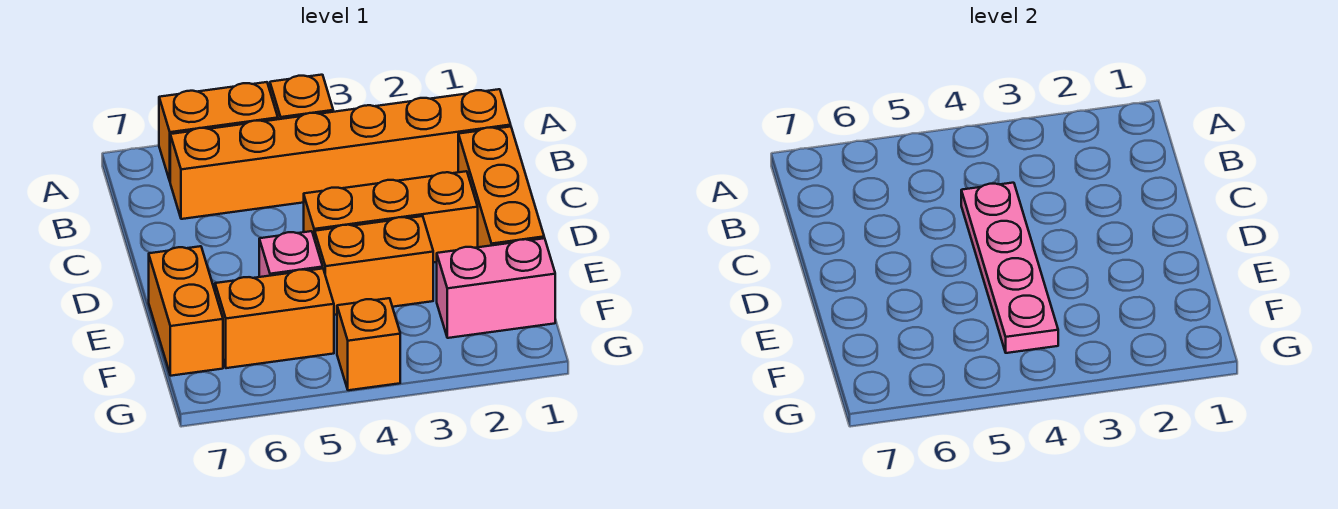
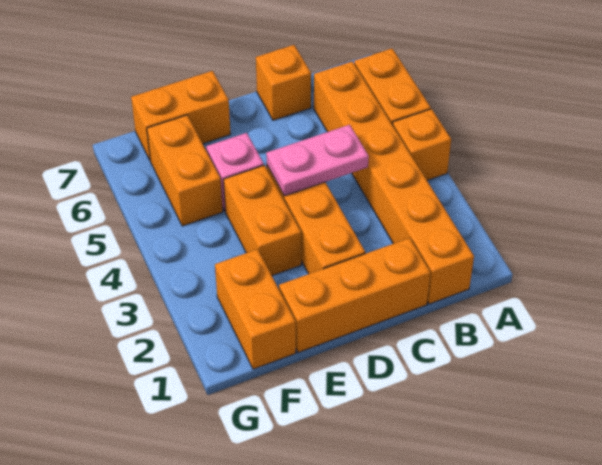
pink plate C4:F4 level 2 -> pink plate C4:D4 level 2
pink brick F1:F2 level 1 -> orange brick F1:F2 level 1
orange brick G4 level 1 -> orange brick C7 level 1

